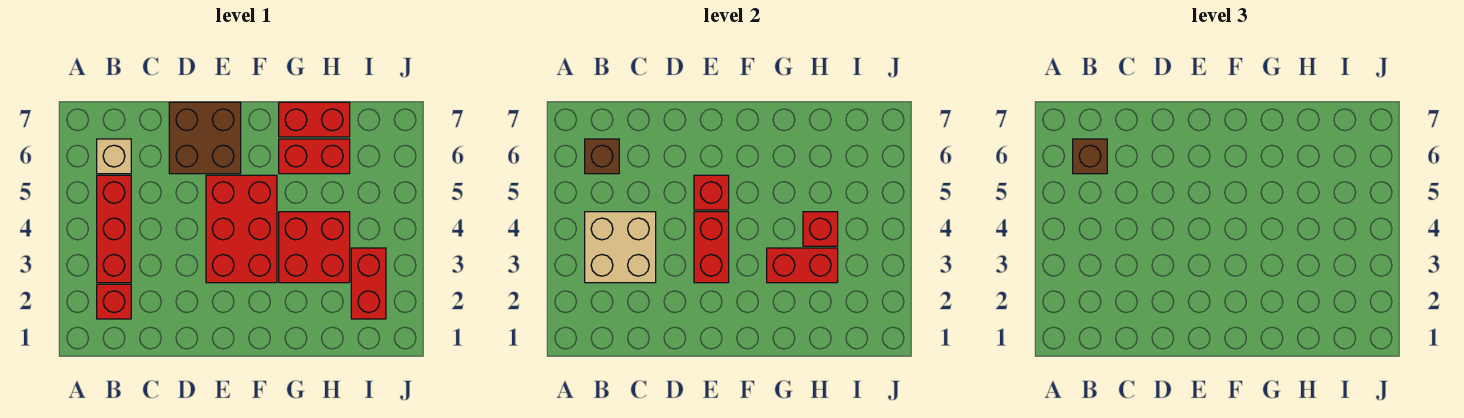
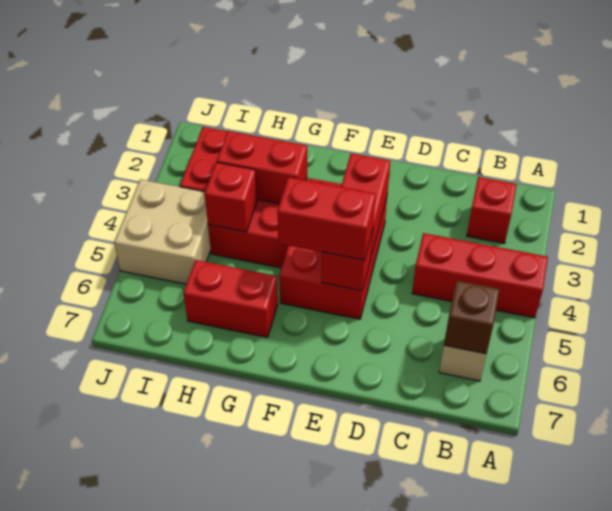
red brick B3:B5 level 1 -> red brick A4:C4 level 1
tan brick B3:C4 level 2 -> tan brick I4:J5 level 1
brown brick B6 level 3 -> none
brown brick D6:E7 level 1 -> none
red brick G7:H7 level 1 -> red brick E5:F5 level 3

